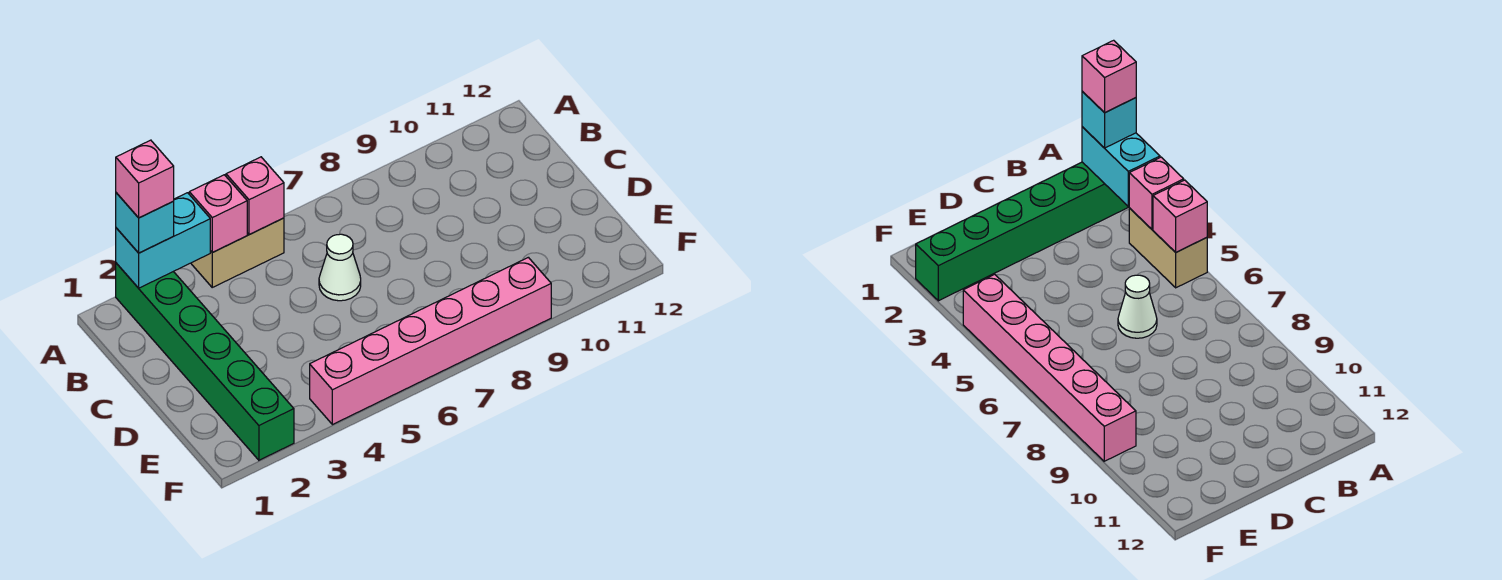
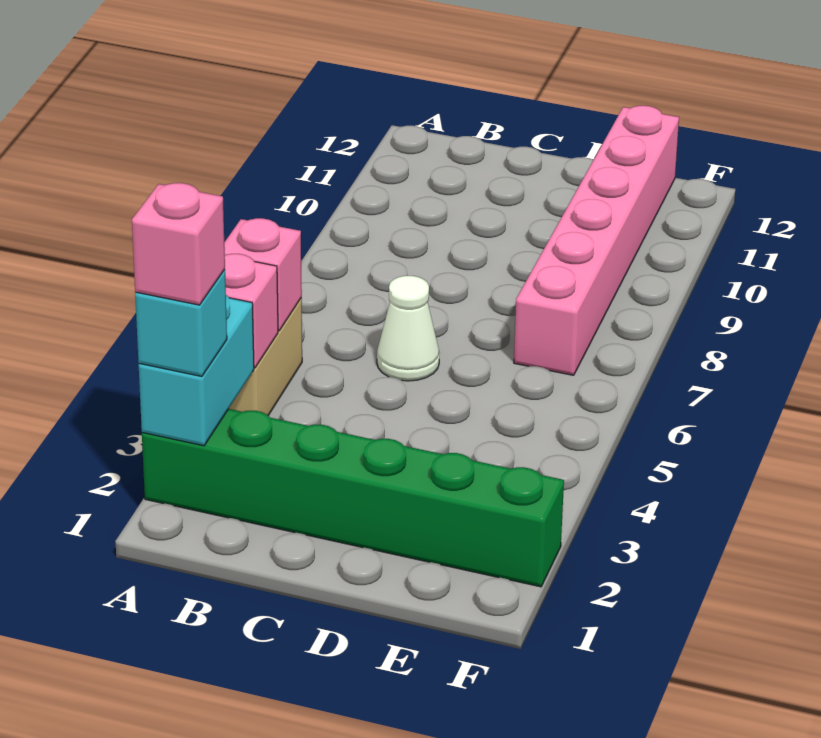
pink brick F4:F9 level 1 -> pink brick E7:E12 level 1

